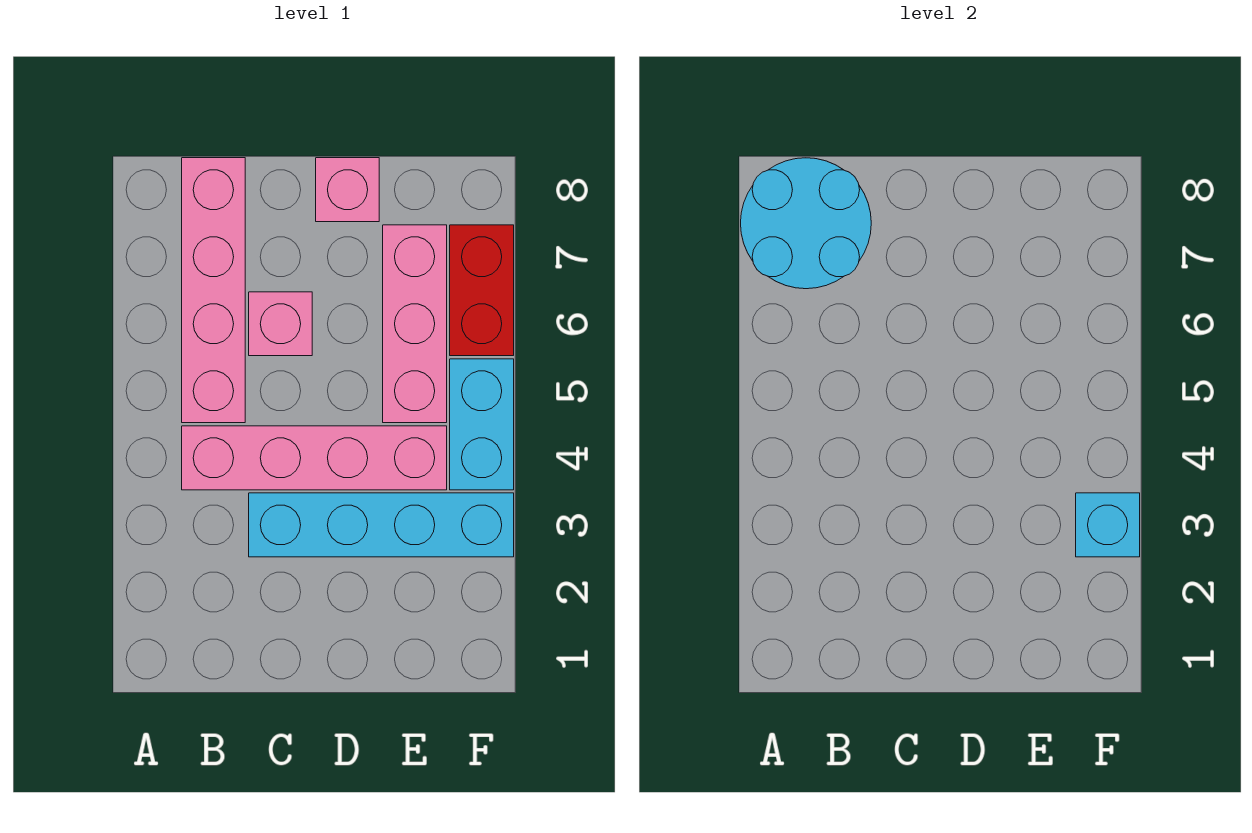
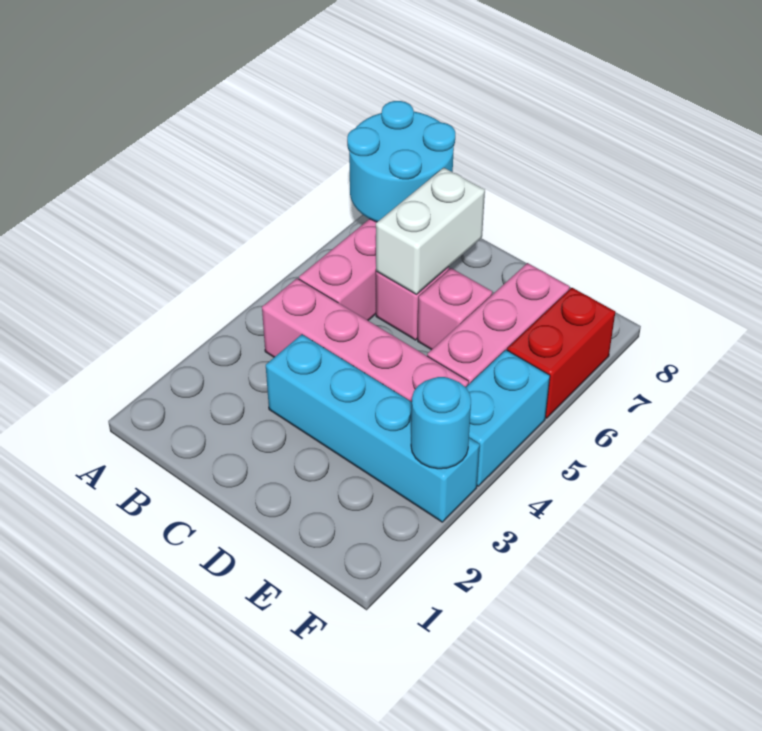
none -> white brick C6:C7 level 2
pink brick D8 level 1 -> pink brick D6 level 1
cyan brick F3 level 2 -> cyan round brick F3 level 2

